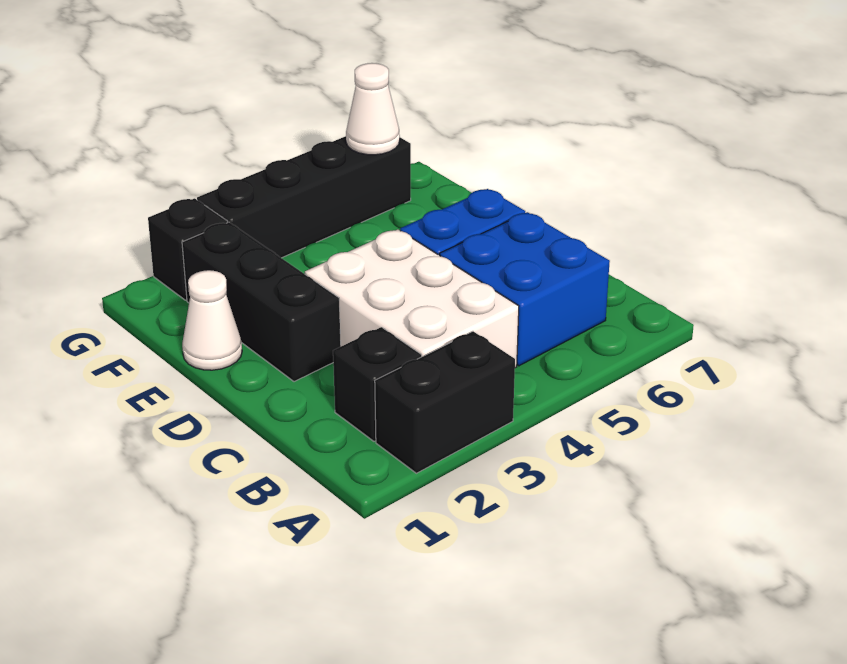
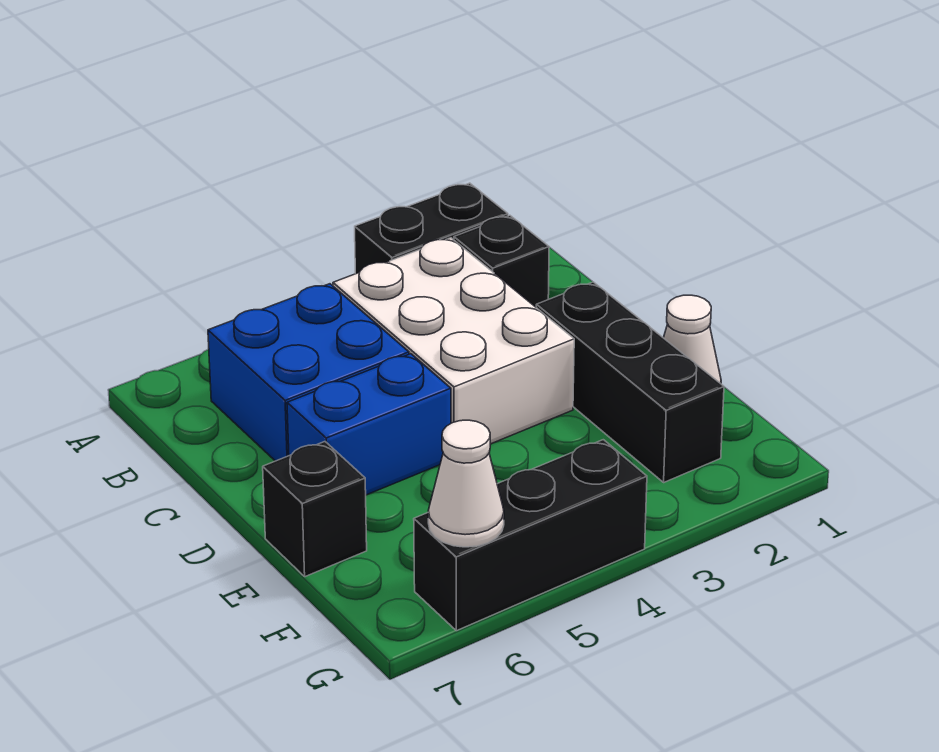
black brick G2 level 1 -> black brick E7 level 1
black brick G3:G6 level 1 -> black brick G4:G6 level 1

